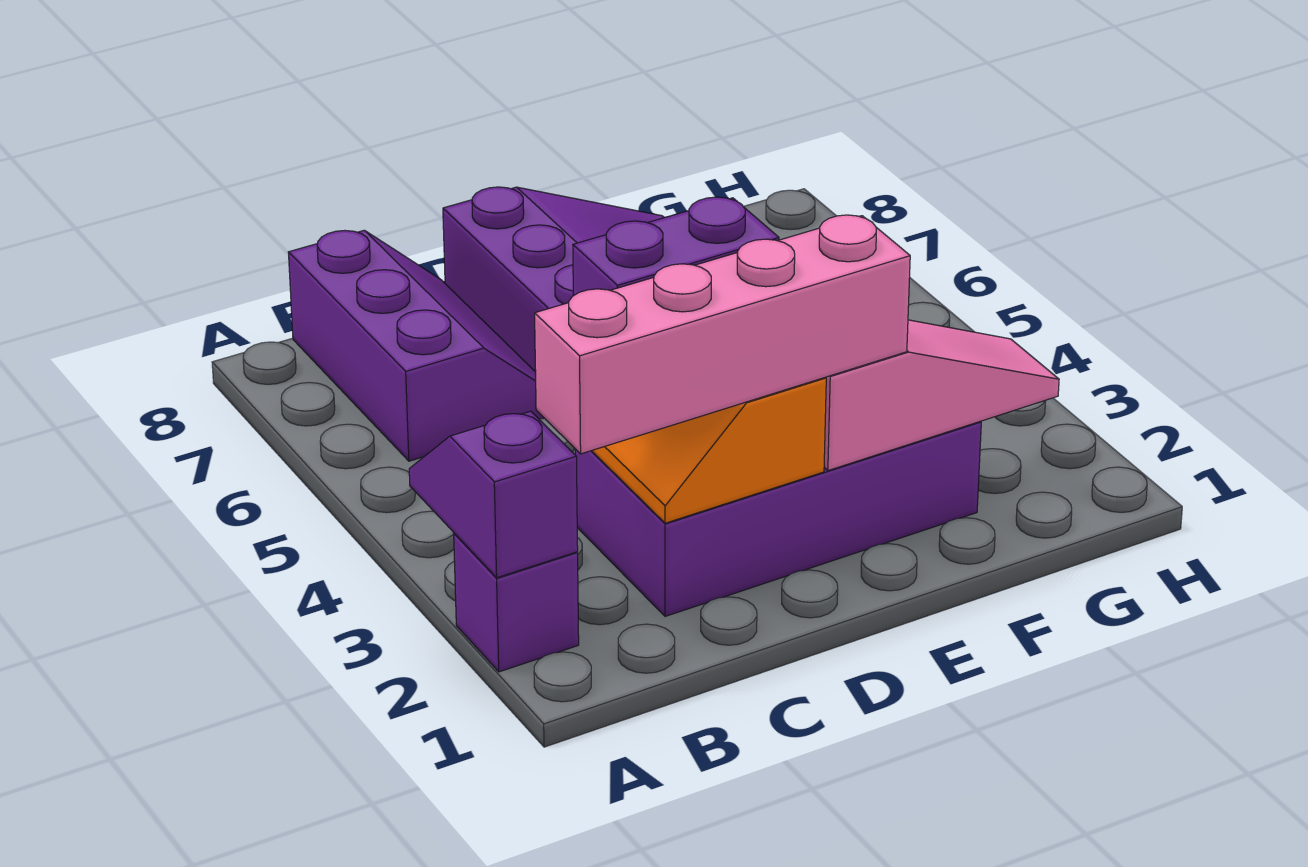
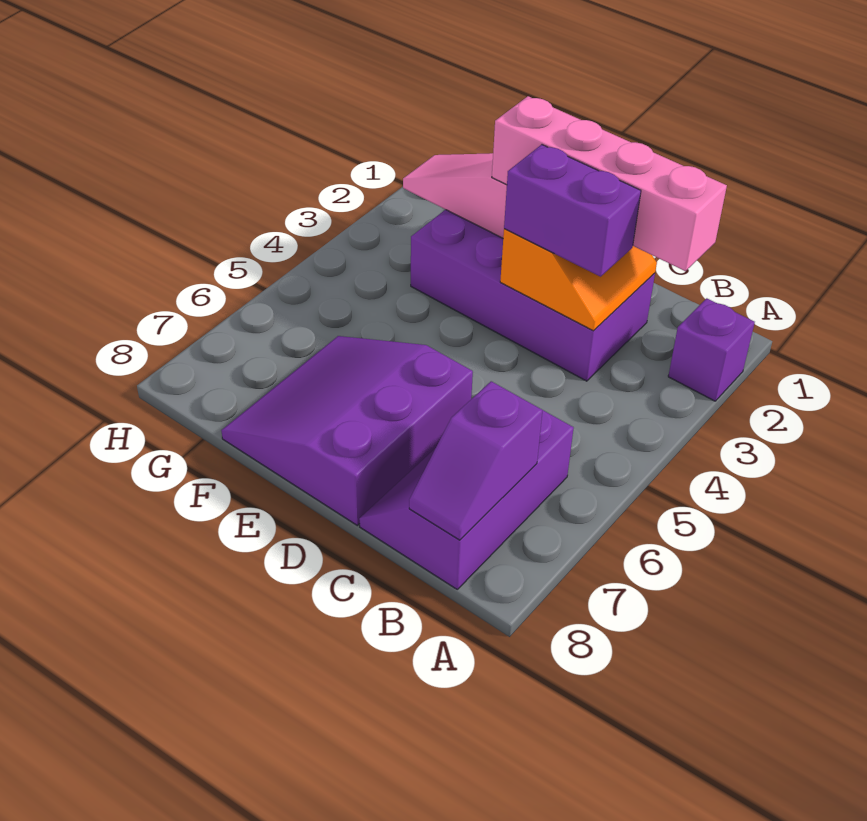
purple slope A2:A3 level 2 top 2 -> purple slope B7:B8 level 2 top 7

